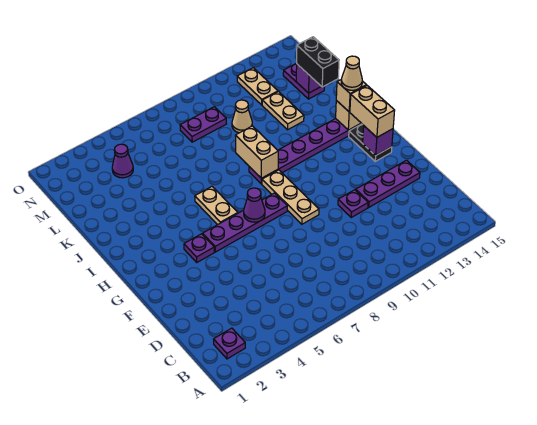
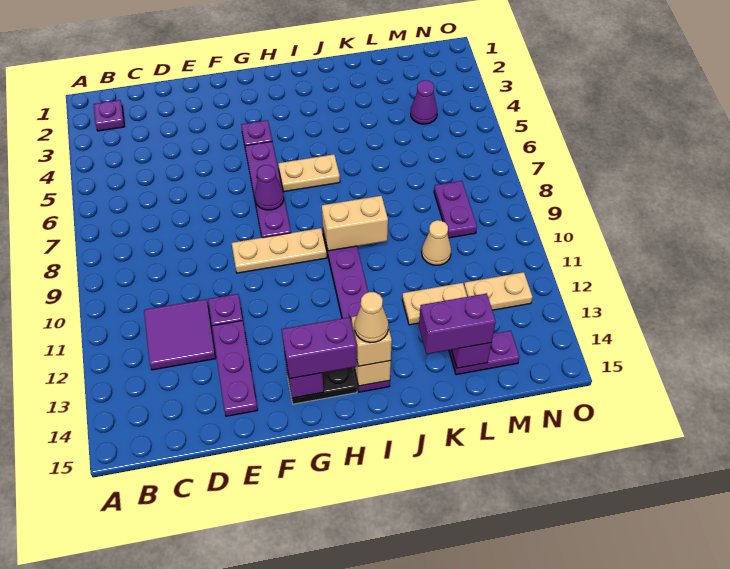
none -> purple tile C11:D12 level 1
tan brick G14:H14 level 3 -> purple brick G14:H14 level 3
black brick K14:L14 level 3 -> purple brick K14:L14 level 3

